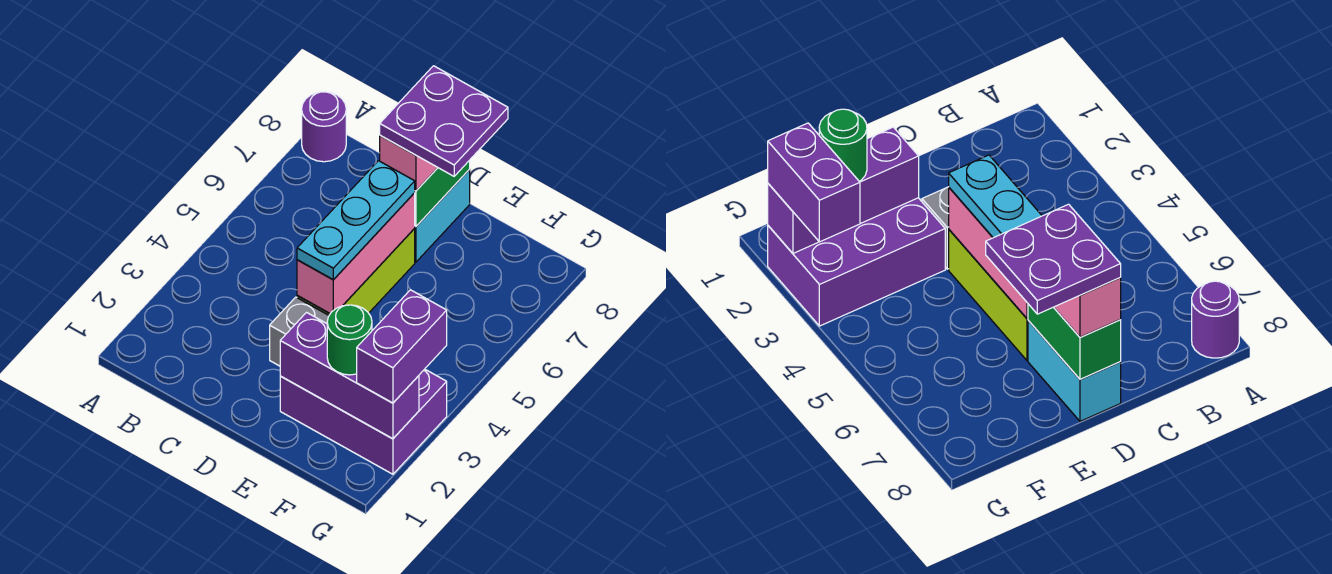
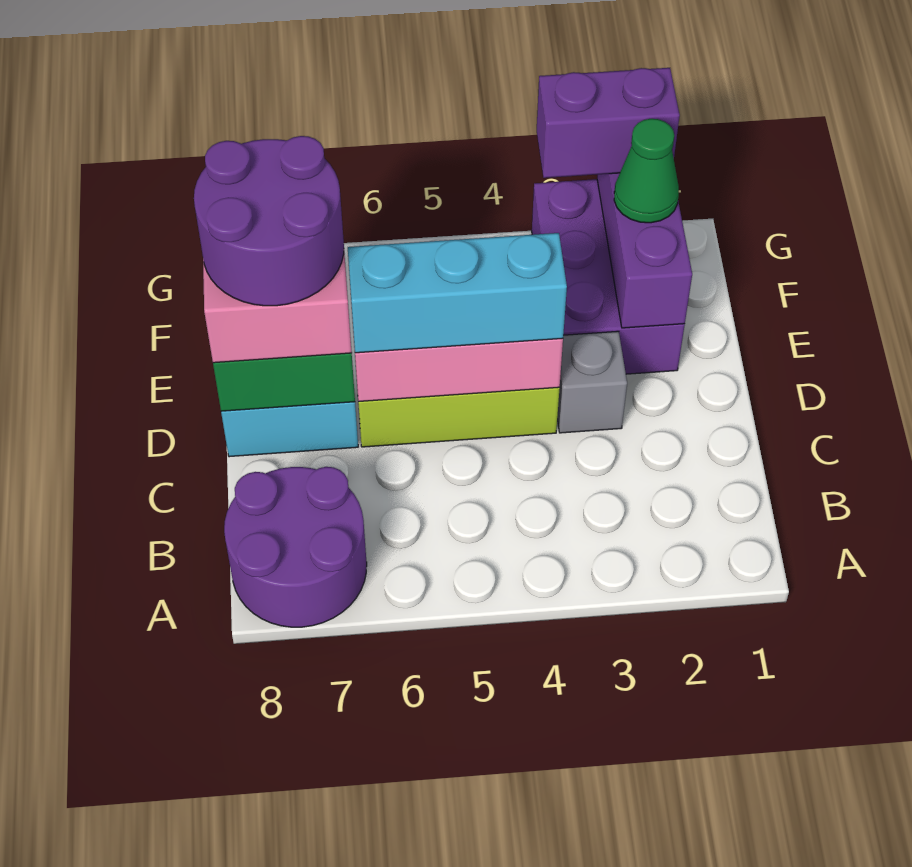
purple round brick A8 level 1 -> purple round brick A7:B8 level 1
cyan plate D4:D6 level 3 -> cyan brick D4:D6 level 3
purple plate D7:E8 level 4 -> purple round brick D7:E8 level 4
green round brick F2 level 3 -> green cone F2 level 3

